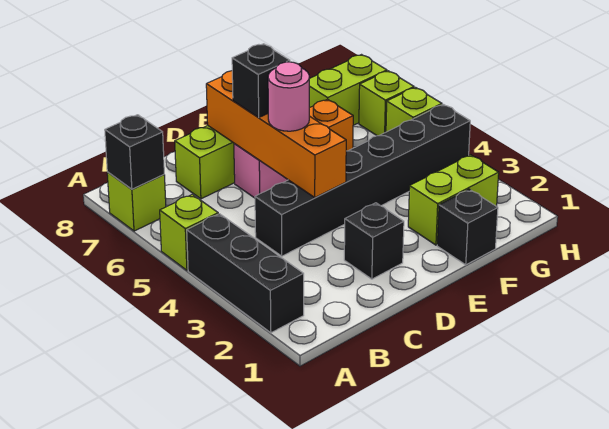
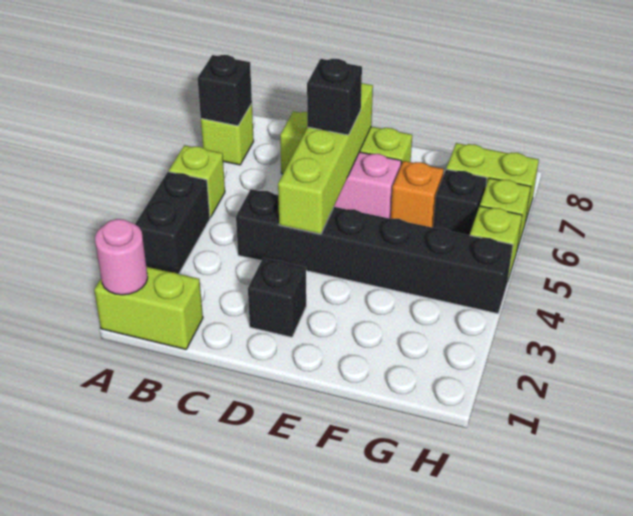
black brick A2:A4 level 1 -> black brick A3:A4 level 1
orange brick D4:D7 level 2 -> lime brick D4:D7 level 2
pink round brick D5 level 3 -> pink round brick A1 level 2
black brick F1 level 1 -> black brick G6 level 1
lime brick F2:G2 level 1 -> lime brick A1:B1 level 1

